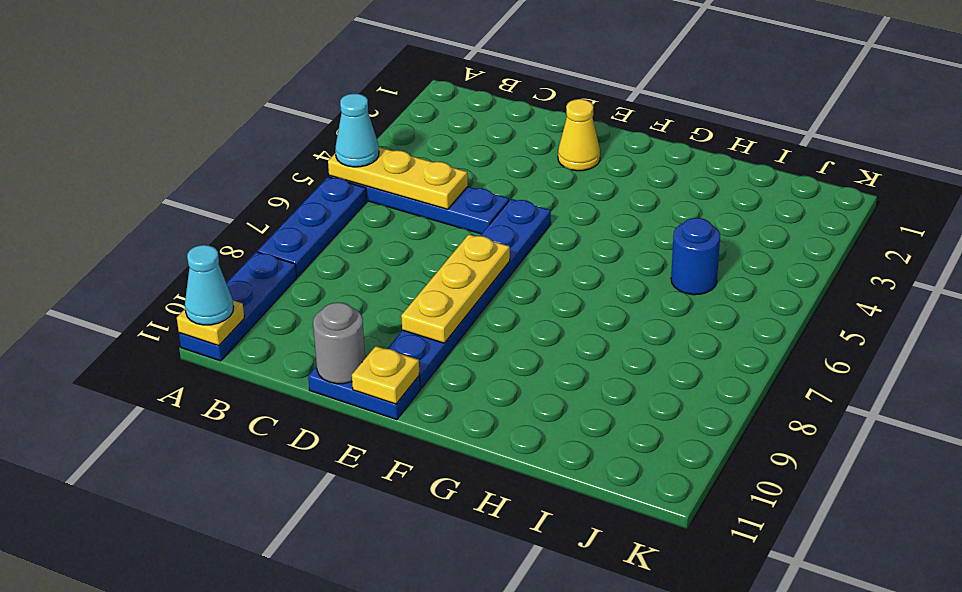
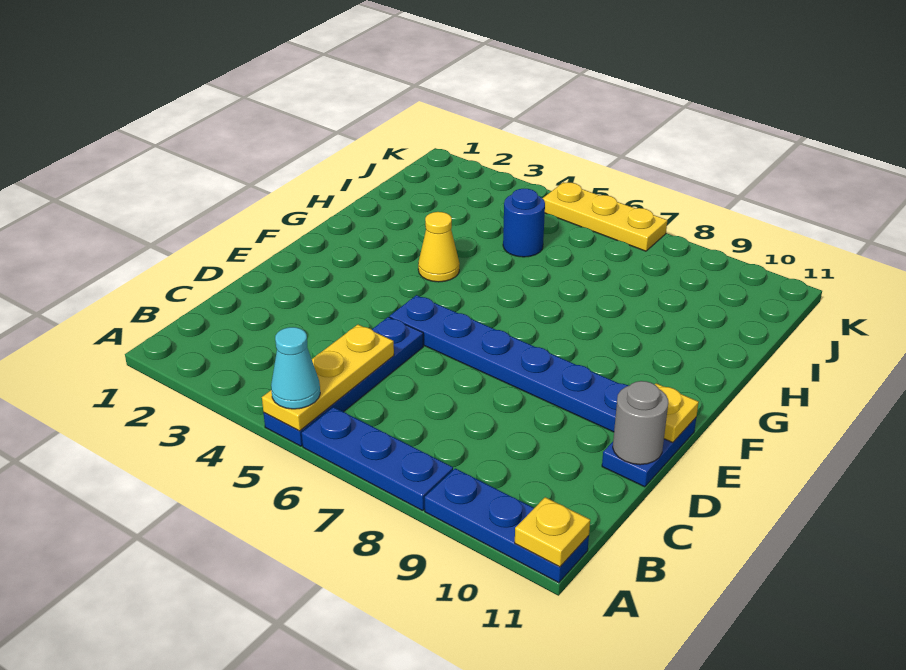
cyan cone A11 level 3 -> none
yellow cone E2 level 1 -> yellow cone G4 level 1
yellow plate E7:E9 level 2 -> yellow plate K5:K7 level 1

